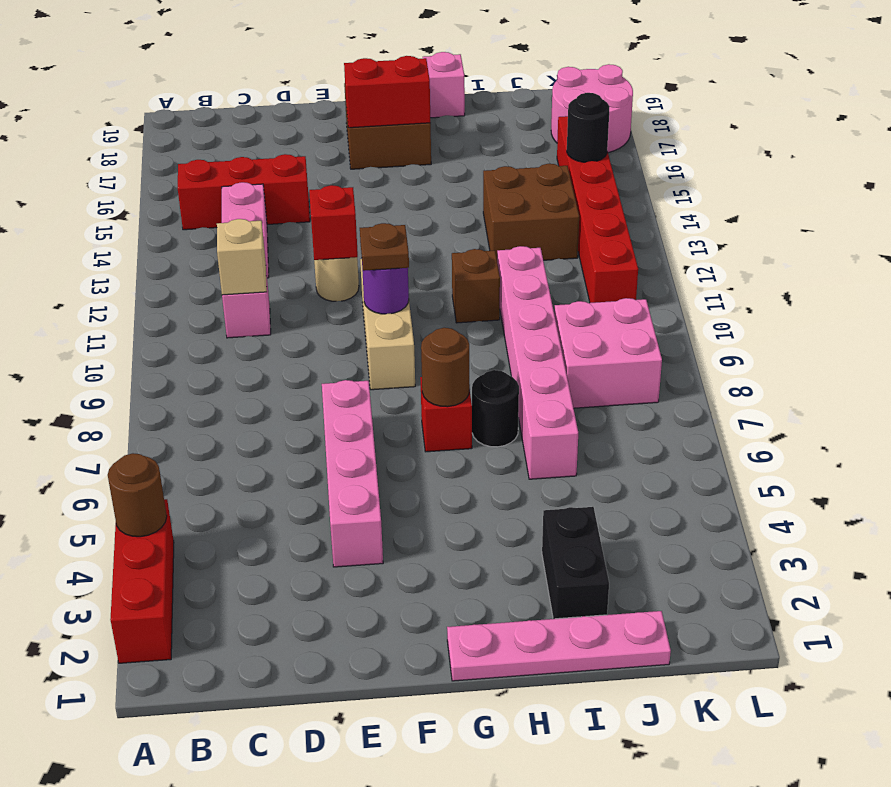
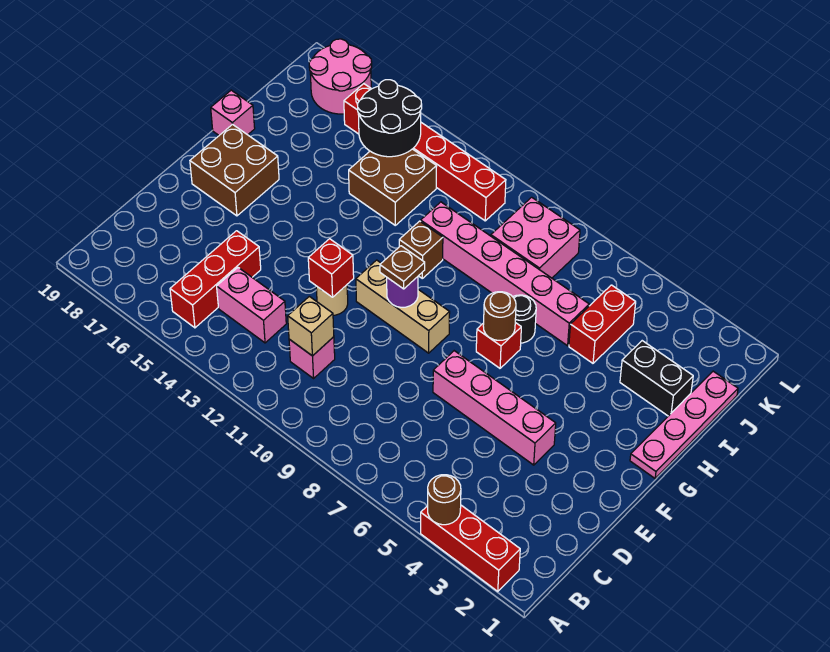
red brick F17:G17 level 2 -> red brick I5:J5 level 1
black round brick K15 level 2 -> black round brick J14:K15 level 2

